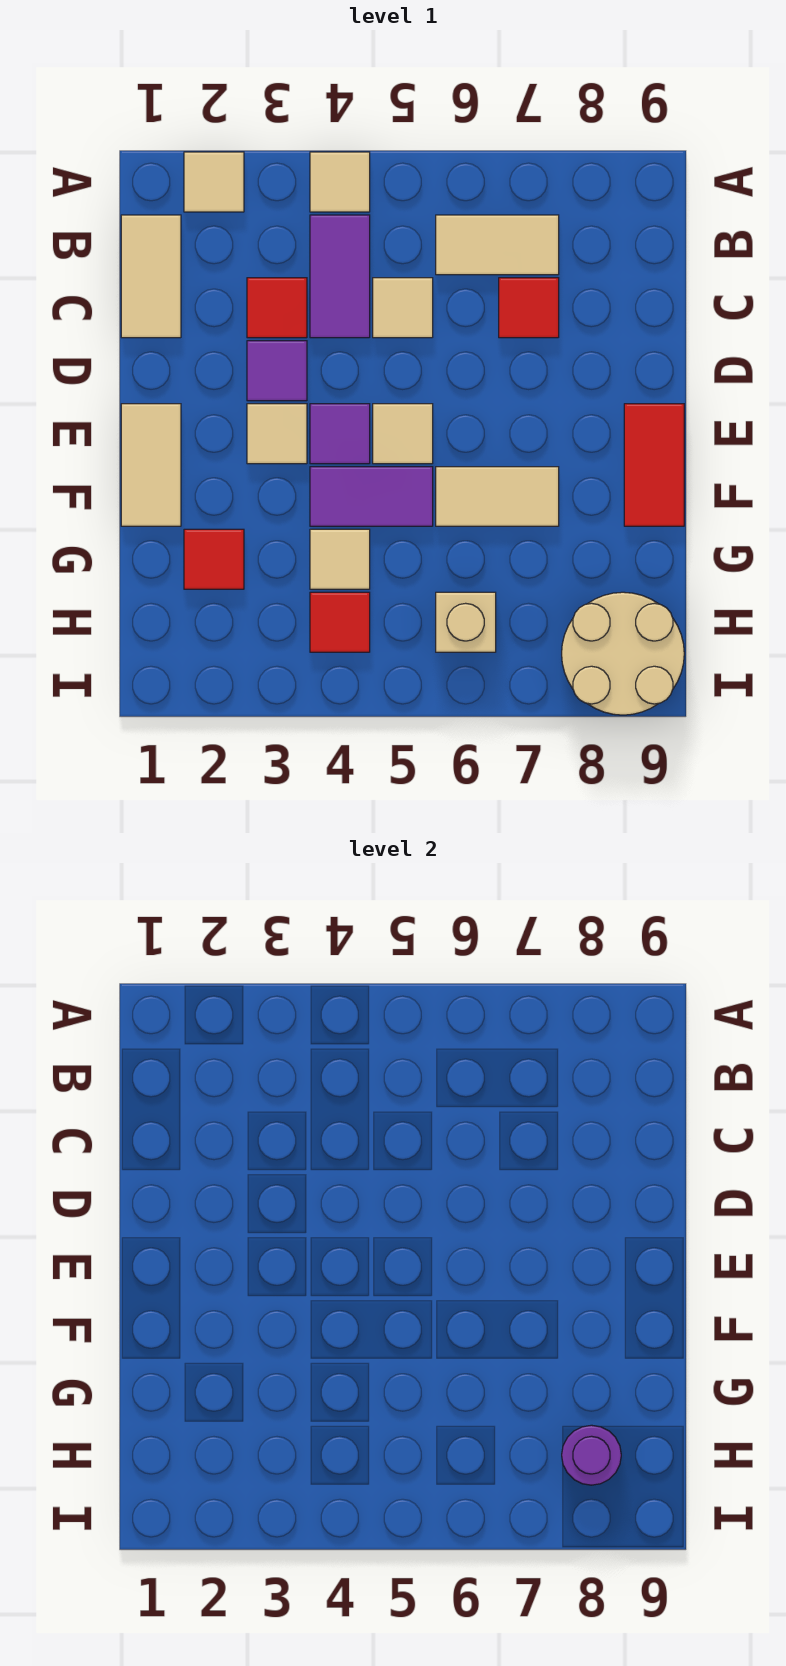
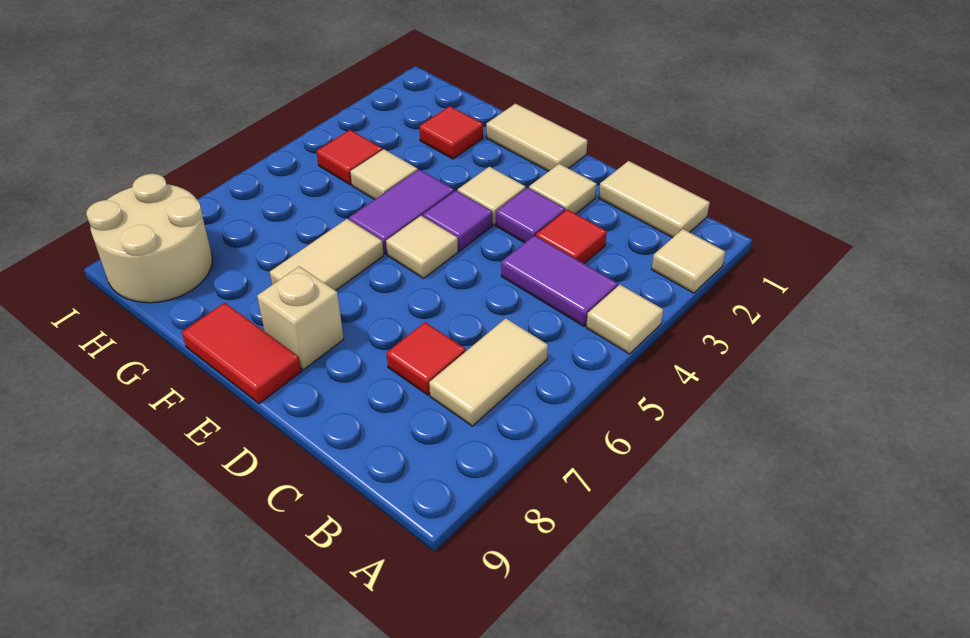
tan tile C5 level 1 -> tan tile D2 level 1
tan brick H6 level 1 -> tan brick E8 level 1
purple round brick H8 level 2 -> none

